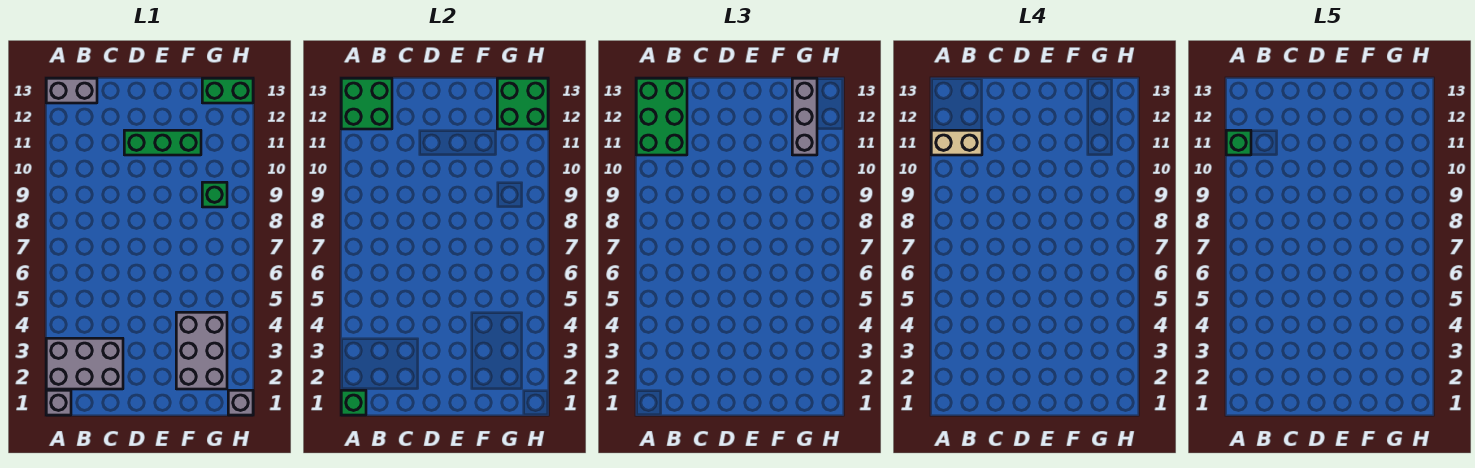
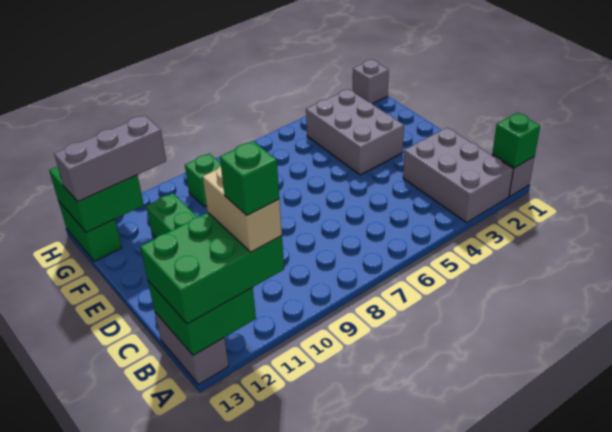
grey brick F2:G4 level 1 -> grey brick E3:G4 level 1

